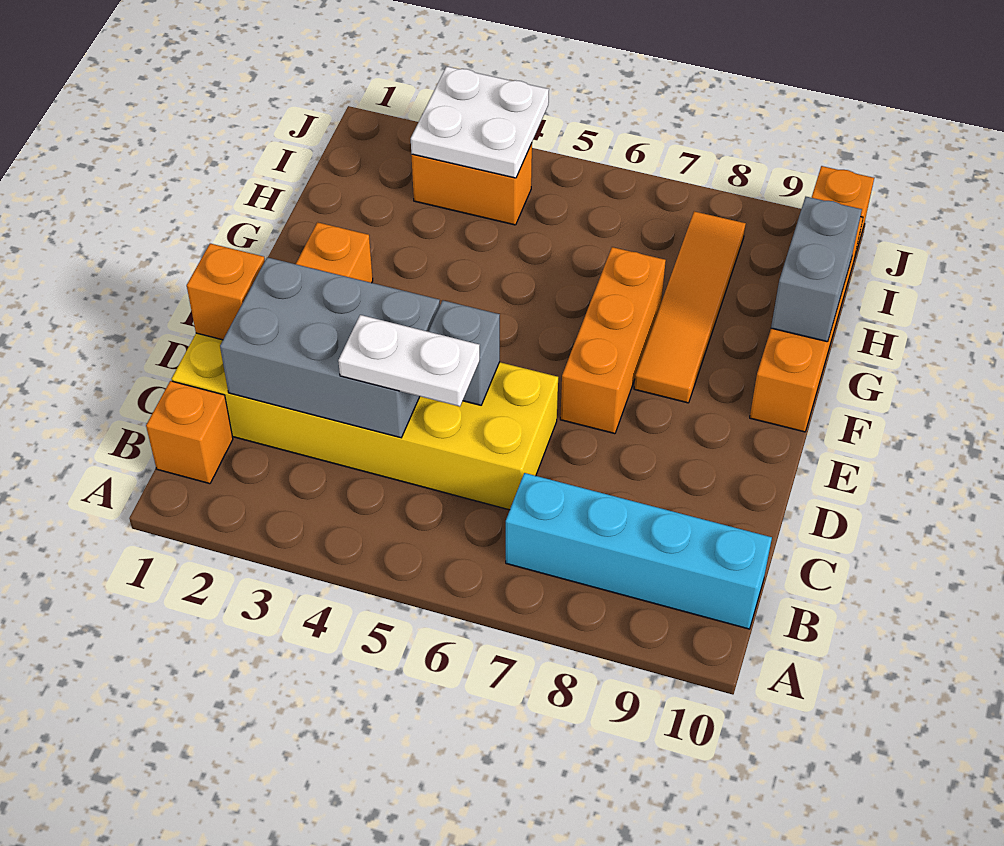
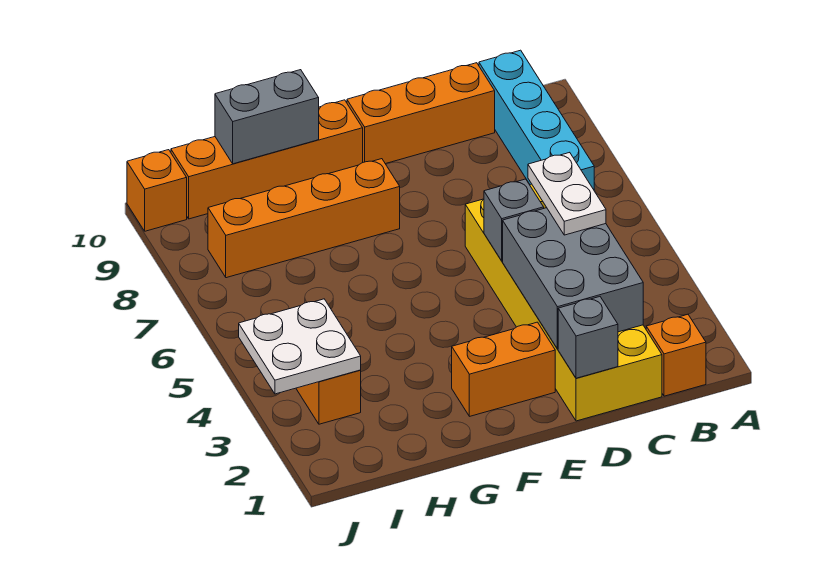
orange brick D1 level 2 -> grey brick D1 level 2
orange brick E7:G7 level 1 -> orange brick C10:E10 level 1
orange tile F8:I8 level 1 -> orange brick F8:I8 level 1

